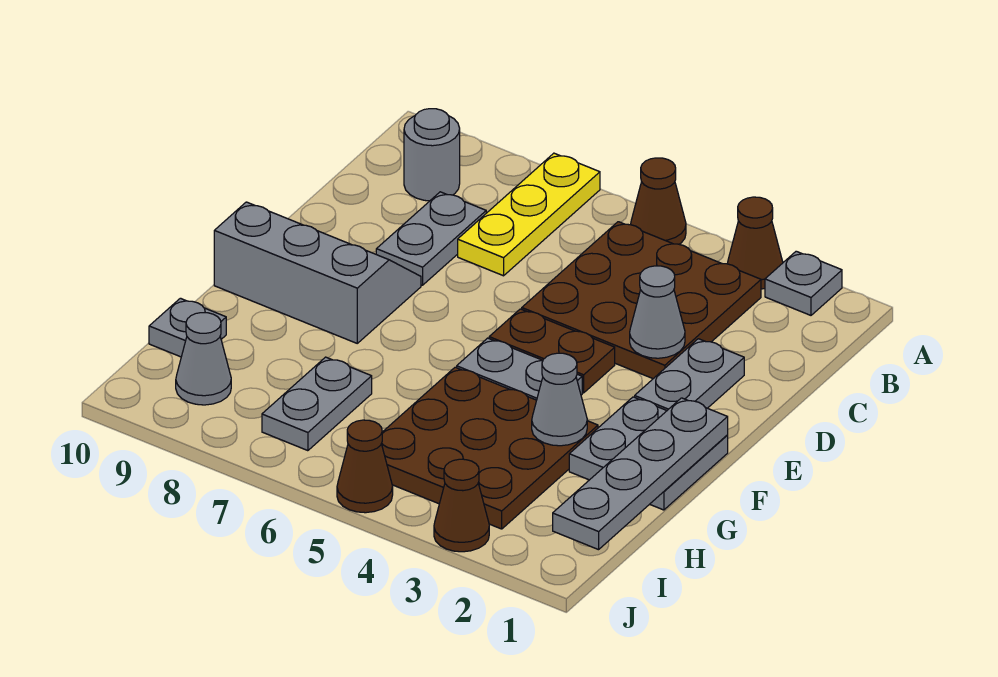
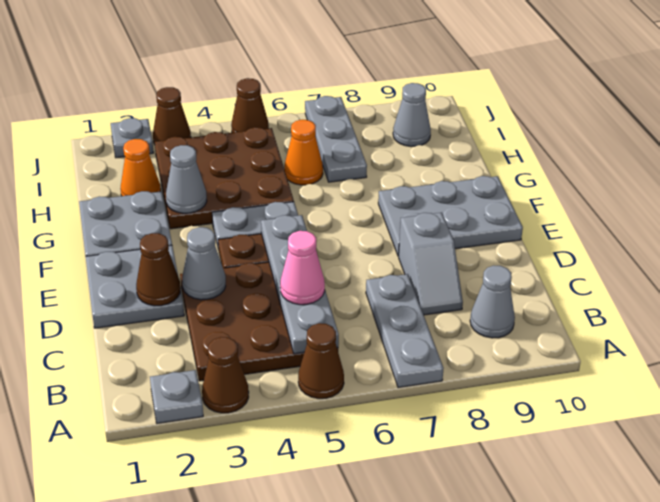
yellow plate A7:C7 level 1 -> grey plate A7:C7 level 1
grey round brick B9 level 1 -> grey cone B9 level 1
none -> pink cone C5 level 3
grey plate C8:D8 level 1 -> grey slope C8:D8 level 1 top D
grey plate D2:E2 level 1 -> grey plate D1:E2 level 1
none -> brown cone D2 level 2
grey slope E8:F10 level 1 top F -> grey plate E8:F10 level 1
grey plate F1:I1 level 2 -> grey plate B5:E5 level 2
none -> orange cone H2 level 1
none -> orange cone H6 level 1
grey plate H7:I7 level 1 -> grey plate H7:J7 level 1
grey plate H10 level 1 -> grey plate J2 level 1

